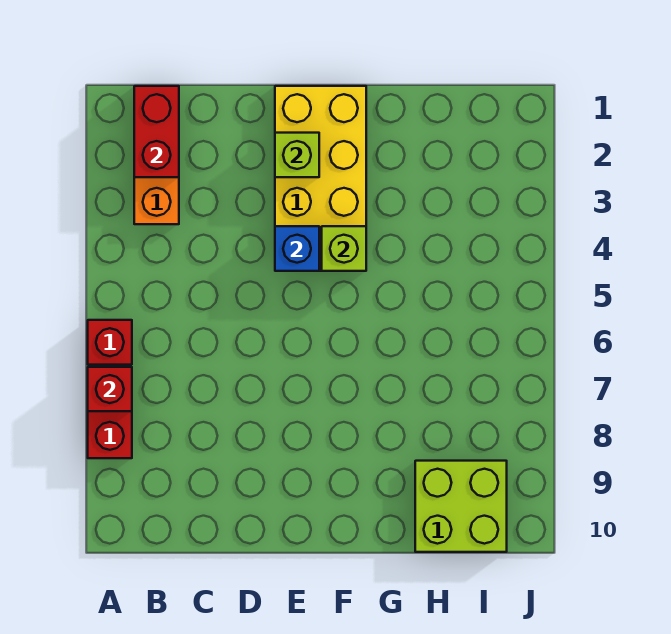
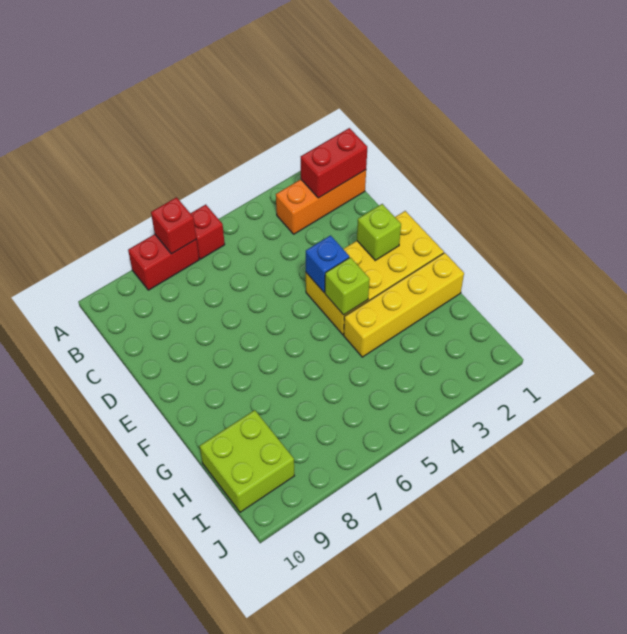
none -> yellow brick G1:G4 level 1

